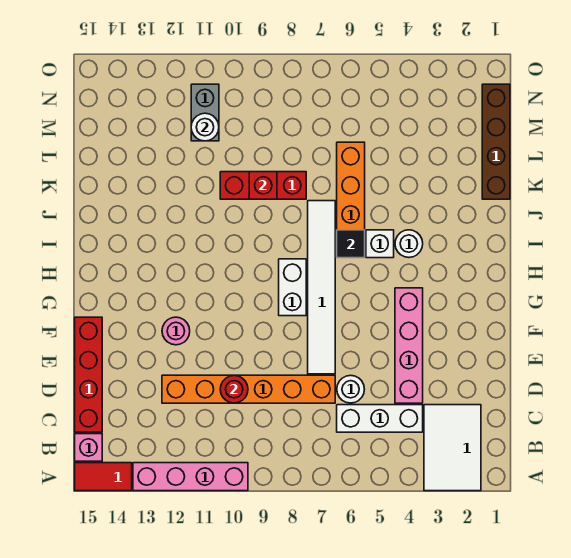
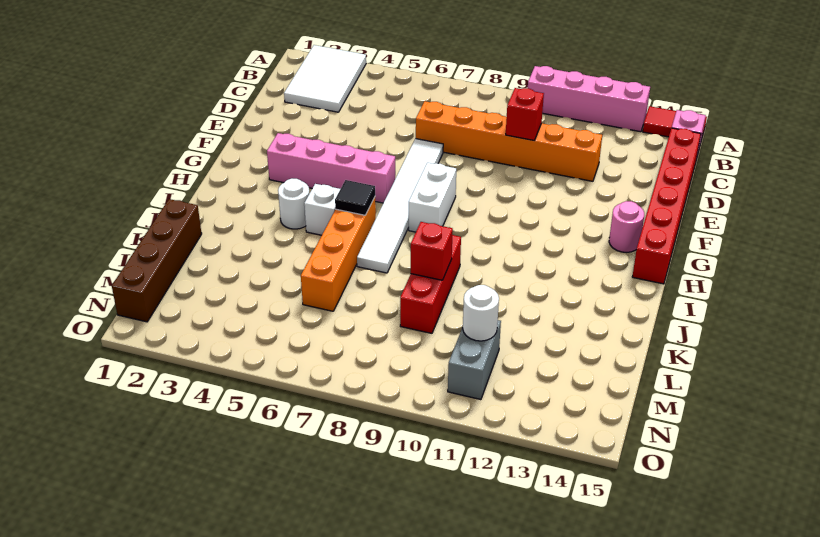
white brick C4:C6 level 1 -> none
red brick C15:F15 level 1 -> red brick C15:H15 level 1
pink brick D4:G4 level 1 -> pink brick G3:G6 level 1
white round brick D6 level 1 -> none
red round brick D10 level 2 -> red brick D10 level 2
pink round brick F12 level 1 -> pink round brick G14 level 1
red brick K8:K10 level 1 -> red brick J9:L9 level 1

